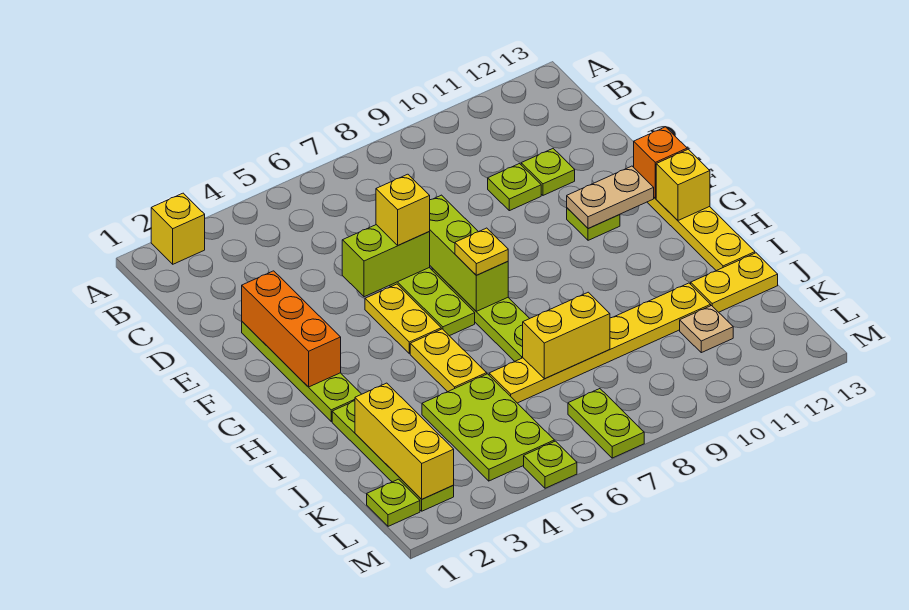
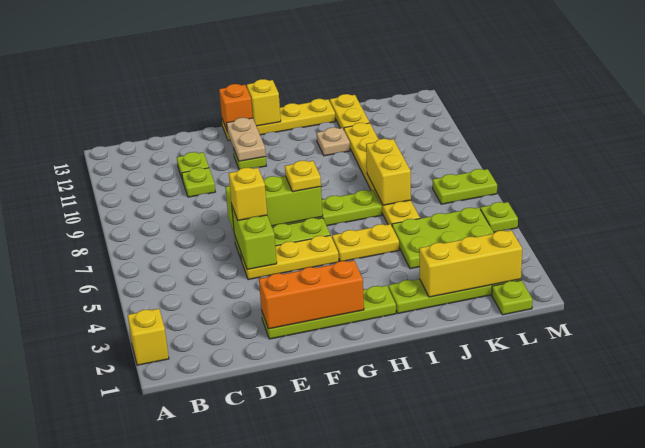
yellow plate F5:G5 level 1 -> yellow plate E5:G5 level 1
tan plate K11 level 1 -> tan plate I11 level 1

